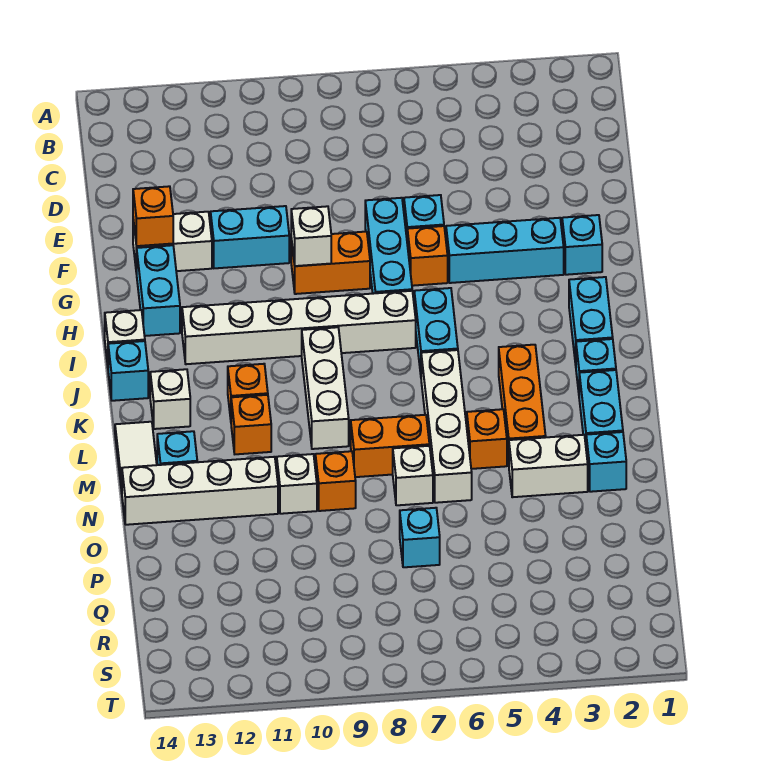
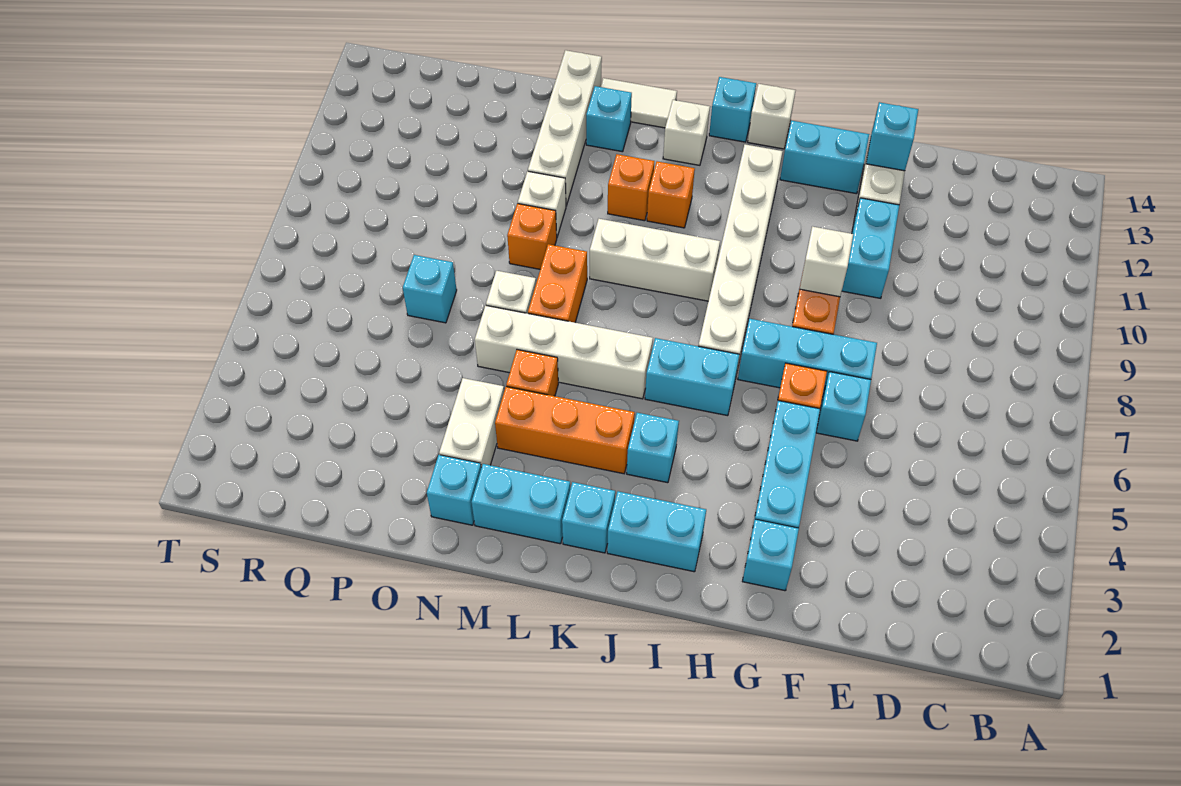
orange brick F13 level 2 -> cyan brick F13 level 2
none -> cyan brick J4 level 1

